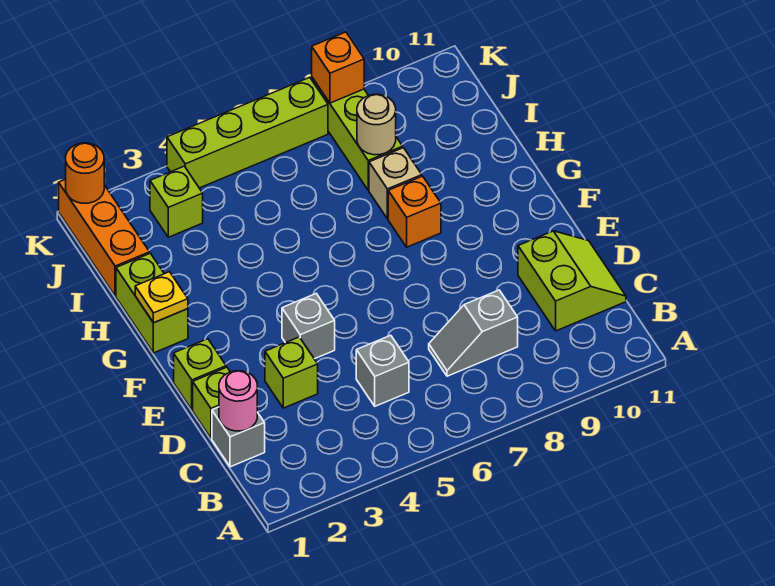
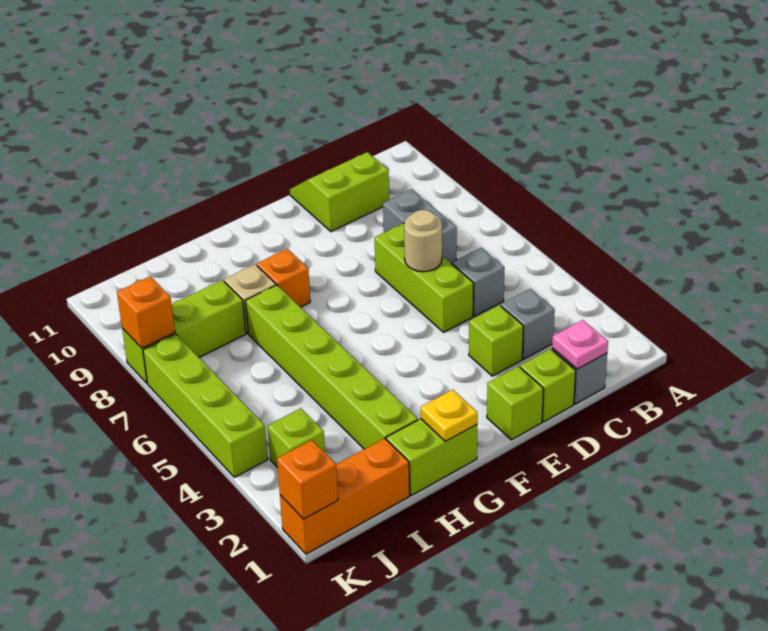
pink round brick C1 level 2 -> pink plate C1 level 2
grey slope C7:C8 level 1 top 8 -> grey brick C7:C8 level 1
none -> lime brick D5:D7 level 1
grey brick E4 level 1 -> grey brick C3 level 1
none -> lime brick H2:H7 level 1
tan round brick I8 level 2 -> tan round brick D6 level 2
orange round brick K1 level 2 -> orange brick K1 level 2

